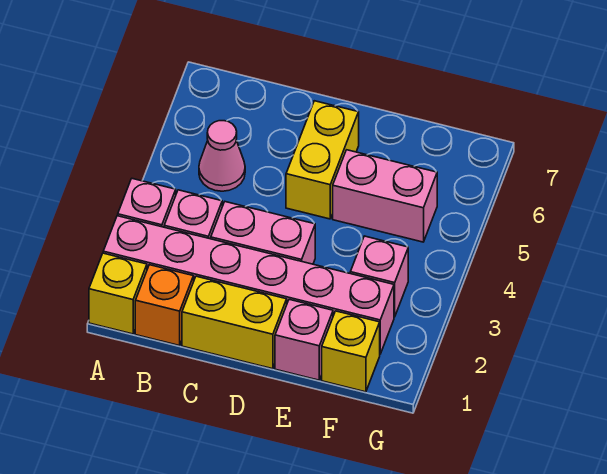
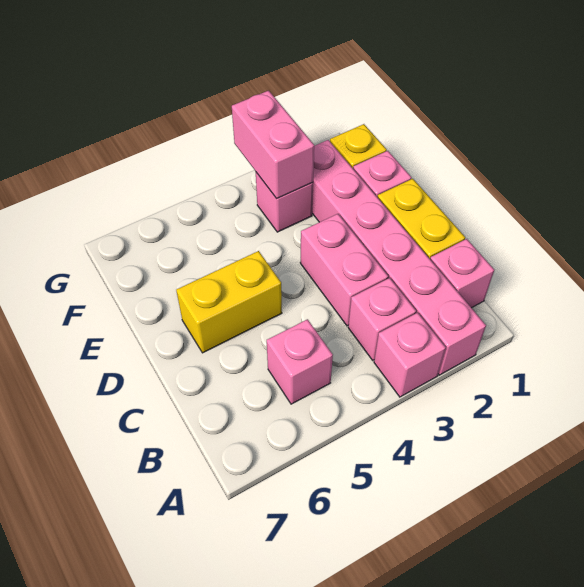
yellow brick A1 level 1 -> none
orange brick B1 level 1 -> pink brick B1 level 1
pink cone B5 level 1 -> pink brick B5 level 1
pink brick E5:F5 level 1 -> pink brick F3:G3 level 2

